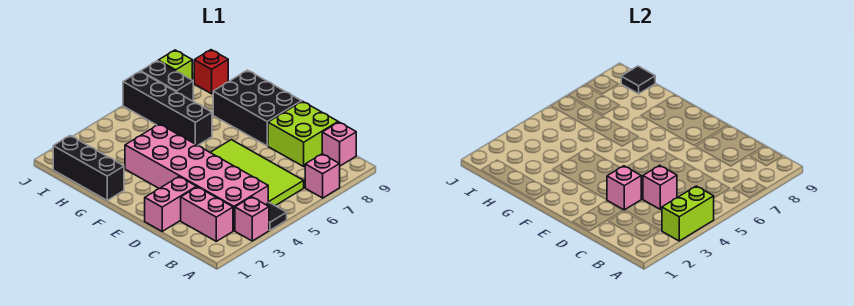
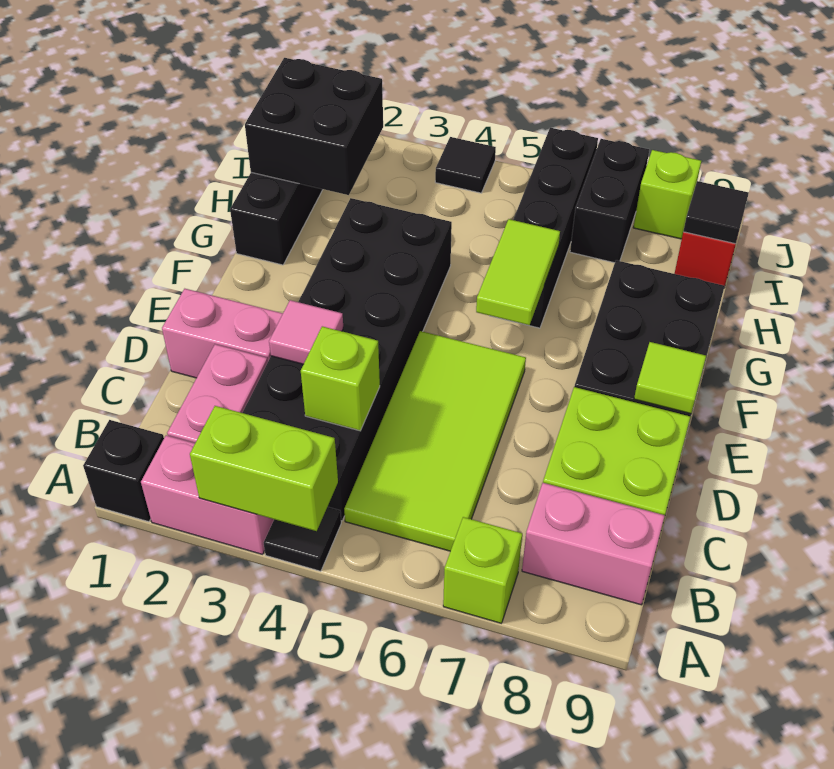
none -> black brick A1 level 1
pink brick A3 level 1 -> pink brick A2:A3 level 1
pink brick A7 level 1 -> lime brick A7 level 1
pink brick B3:G4 level 1 -> black brick B3:G4 level 1
pink brick B9 level 1 -> pink brick B8:B9 level 1
pink brick C4 level 2 -> lime brick C4 level 2
pink brick D3 level 2 -> pink tile D3 level 2
none -> lime tile E9 level 2
none -> lime tile F6:G6 level 2
none -> black brick H1:I2 level 2
none -> black tile J4 level 1

